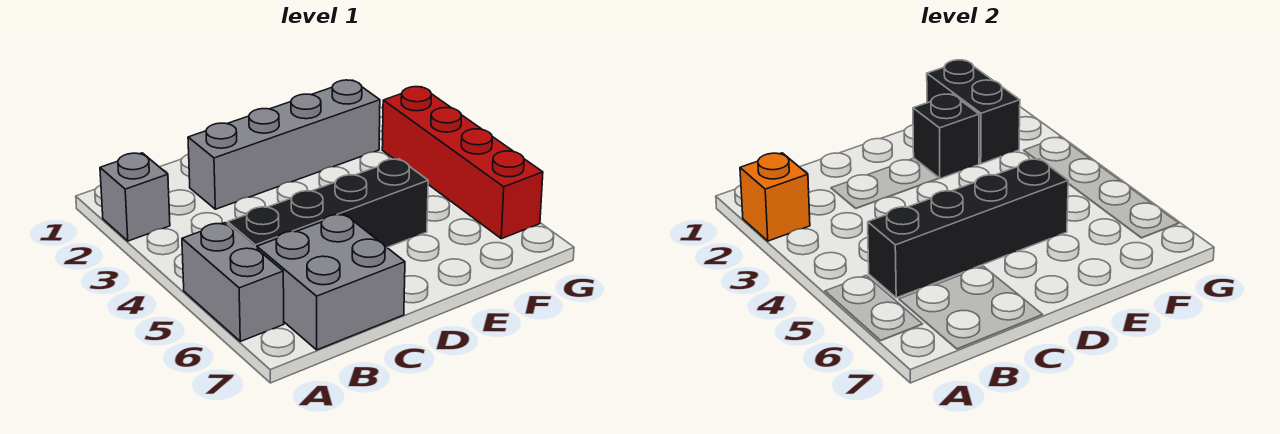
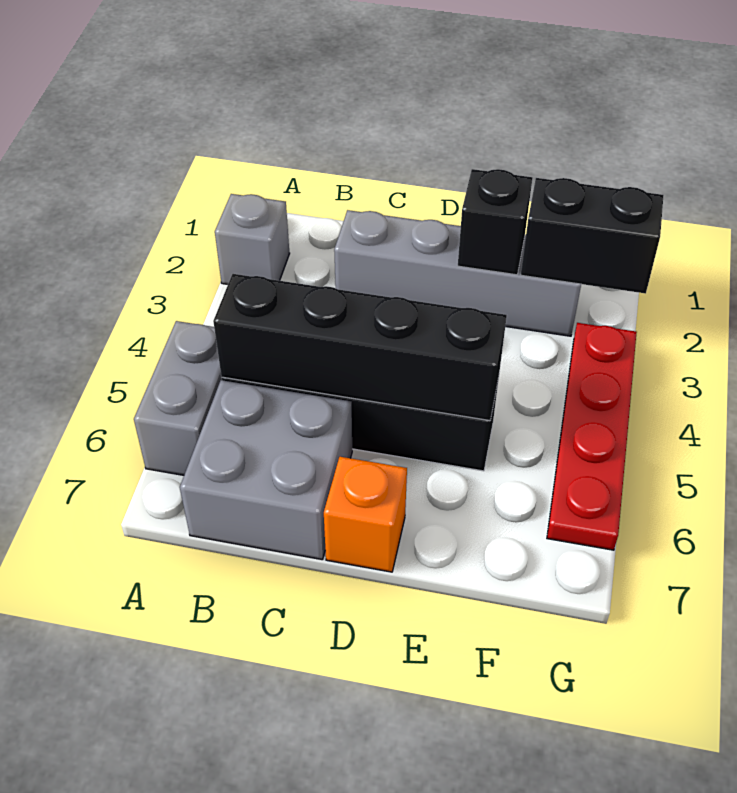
orange brick A2 level 2 -> orange brick D7 level 1
black brick F1:F2 level 2 -> black brick F2:G2 level 2
red brick G3:G6 level 1 -> red plate G3:G6 level 1

